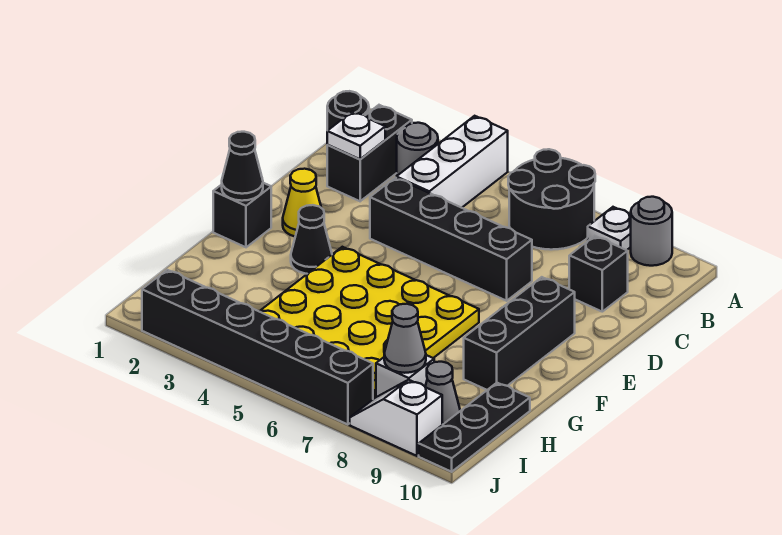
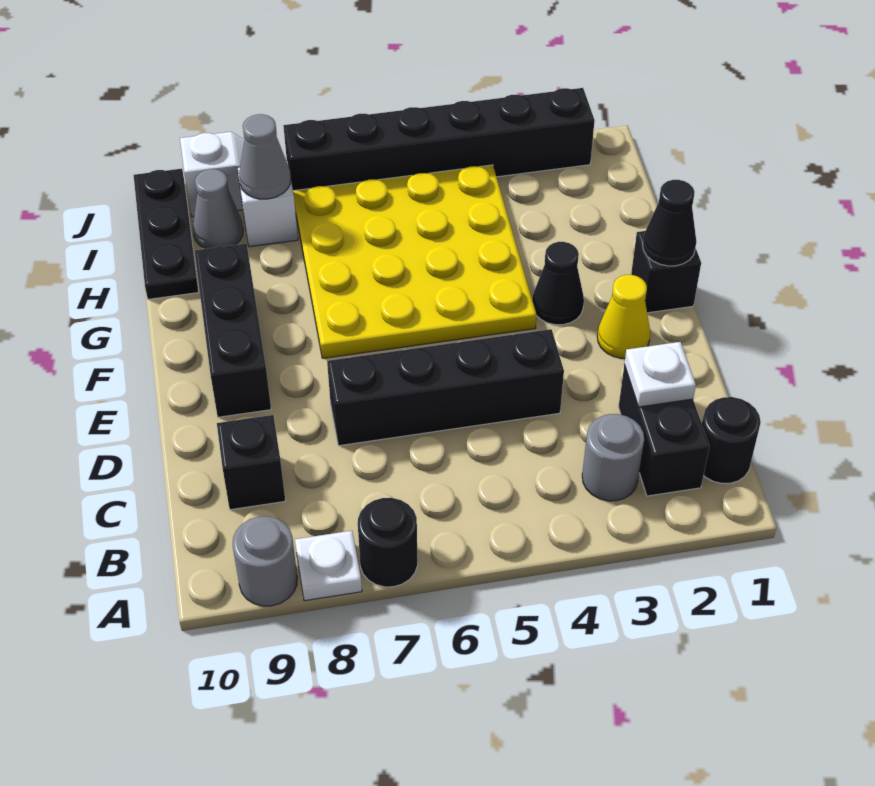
white brick A4:C4 level 1 -> none
black round brick A6:B7 level 1 -> black round brick A7 level 1

